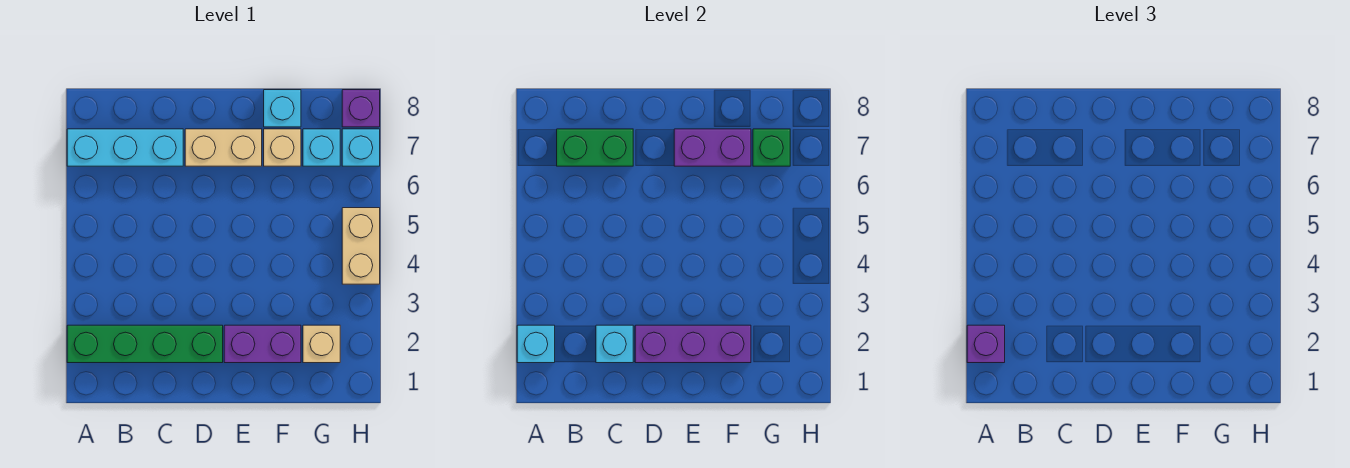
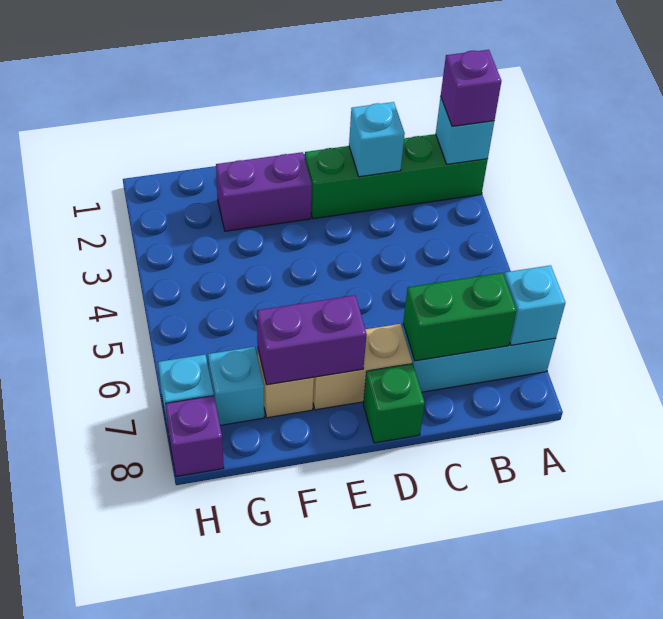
purple brick D2:F2 level 2 -> none
cyan brick F8 level 1 -> cyan brick A7 level 2
tan brick G2 level 1 -> none
green brick G7 level 2 -> green brick D8 level 1
tan brick H4:H5 level 1 -> none

